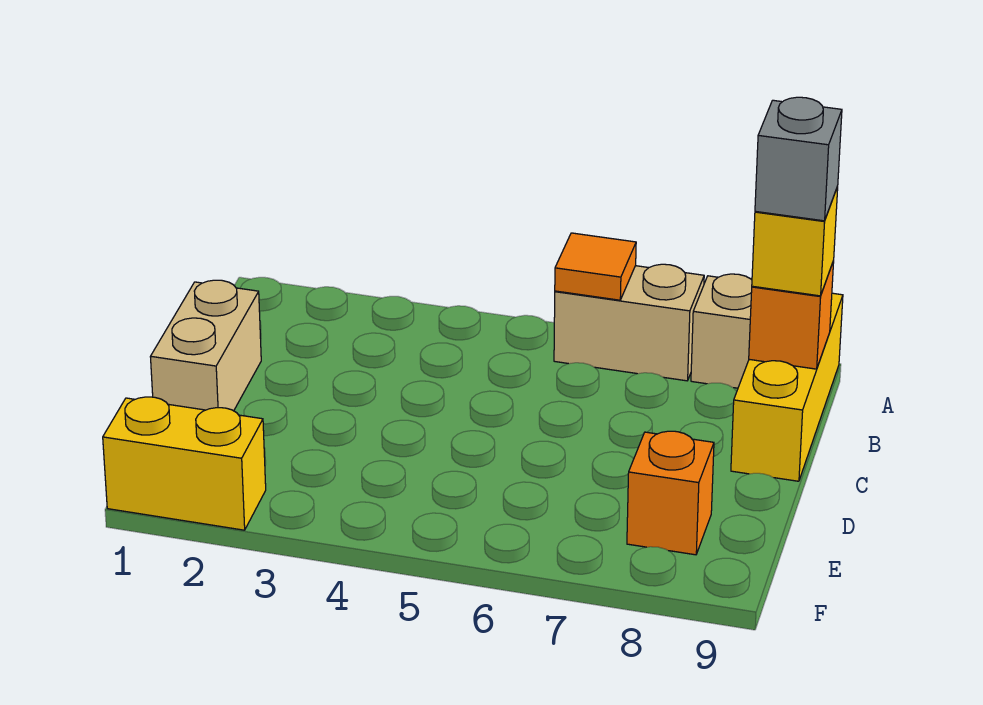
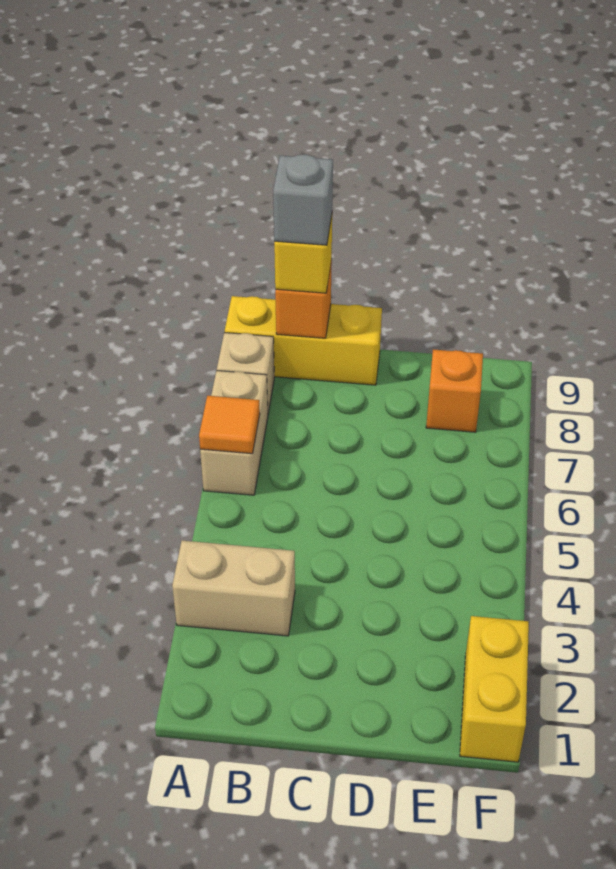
tan brick C1:D1 level 1 -> tan brick A3:B3 level 1

